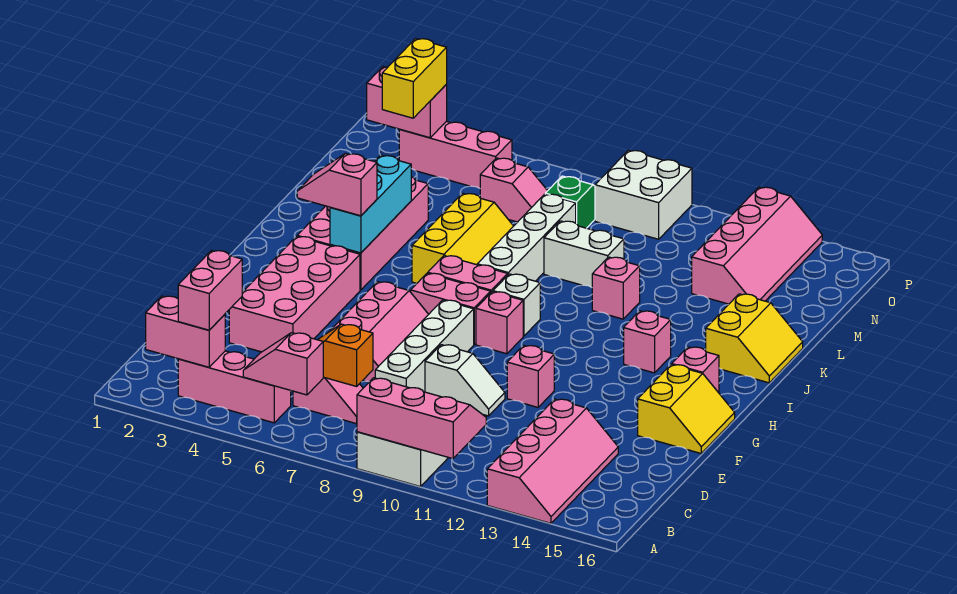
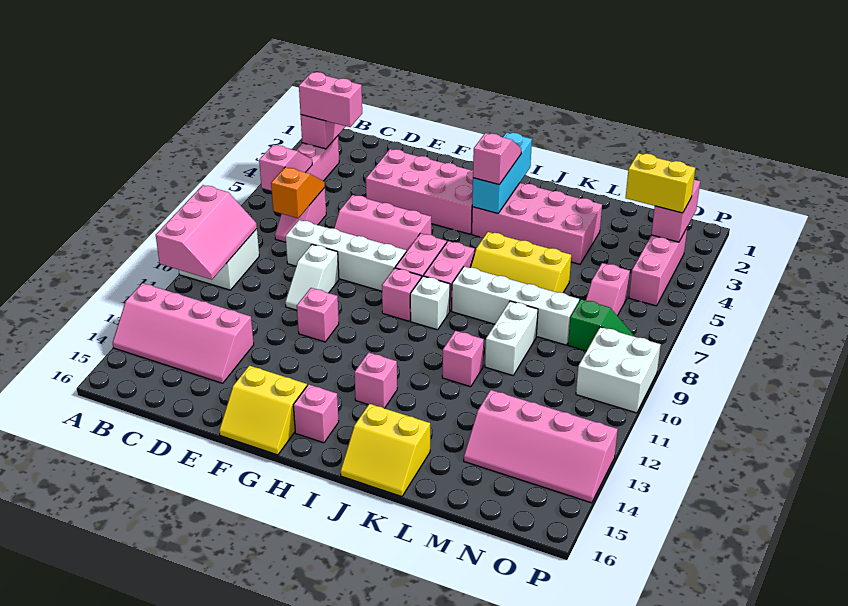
cyan brick I4:K4 level 2 -> cyan brick I2:I4 level 2

